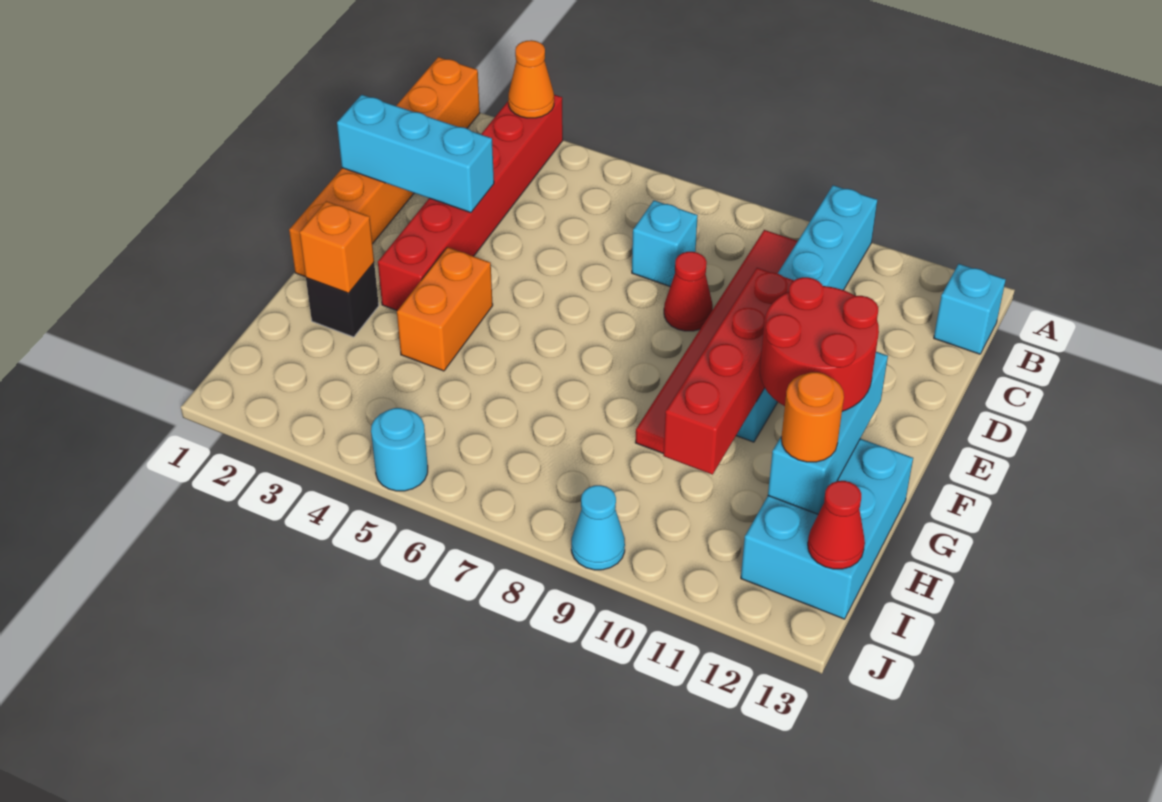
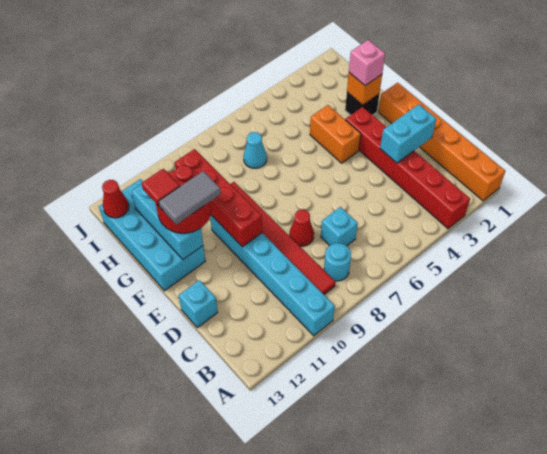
orange cone A3 level 2 -> none
cyan brick B13 level 1 -> cyan brick D13 level 1
cyan brick D1:D3 level 2 -> cyan brick D2:D3 level 2
none -> grey tile F11:F12 level 4
none -> pink brick G2 level 3
cyan brick G12:I13 level 1 -> cyan brick F12:I13 level 1
none -> red tile G12 level 4
orange round brick H12 level 3 -> none
cyan round brick J5 level 1 -> cyan round brick B8 level 1
cyan cone J9 level 1 -> cyan cone H7 level 1

